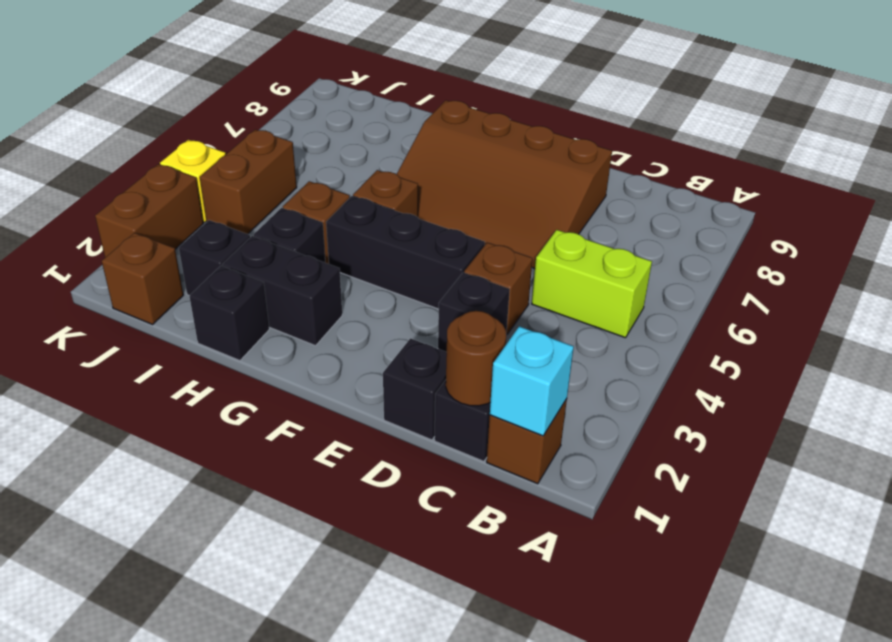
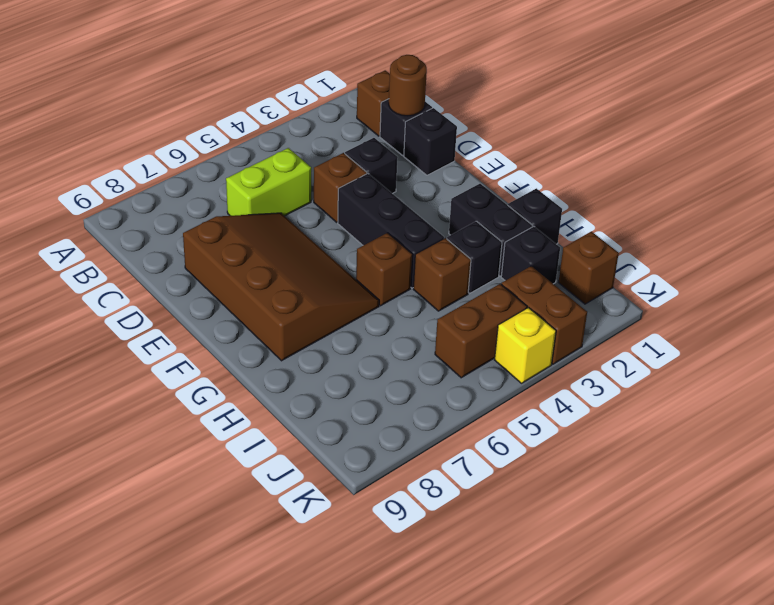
cyan brick B1 level 2 -> none
lime brick B5:C5 level 1 -> lime brick C5:C6 level 1
brown brick K2:K3 level 1 -> brown brick J3:K3 level 1

